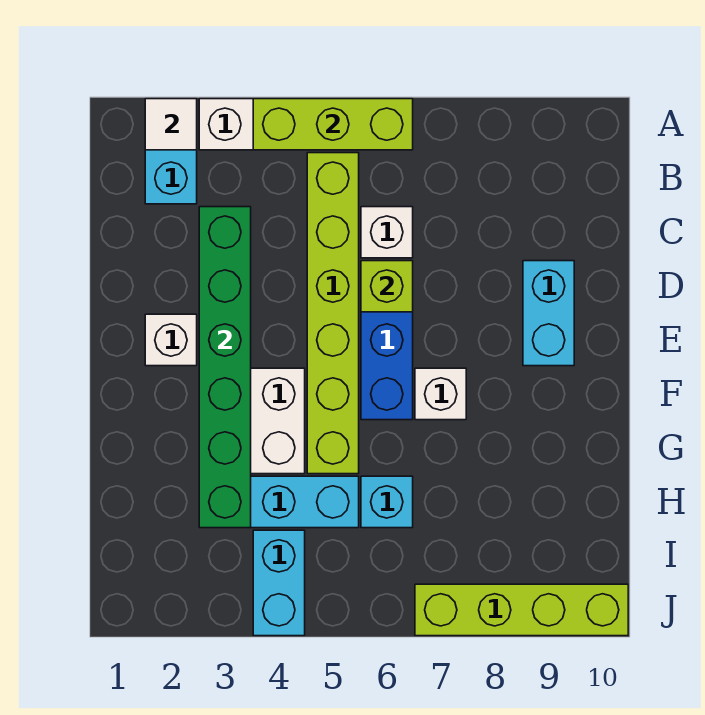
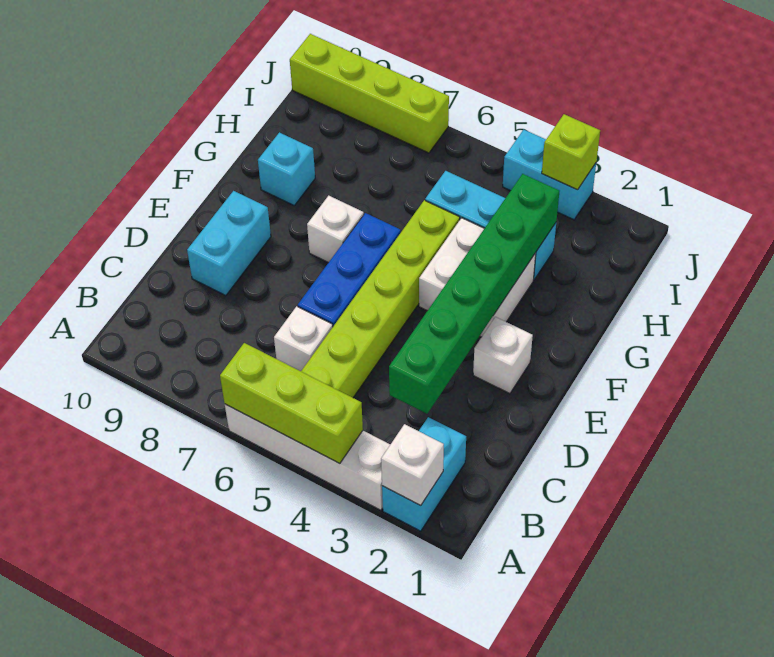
white tile A2 level 2 -> white brick A2 level 2
lime brick D6 level 2 -> lime brick J3 level 2
cyan brick H6 level 1 -> cyan brick G9 level 1
cyan brick I4:J4 level 1 -> cyan brick J3:J4 level 1

